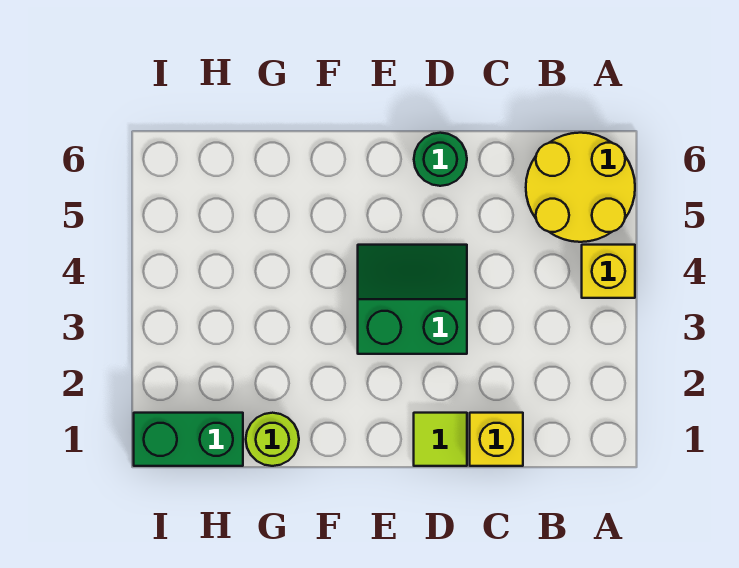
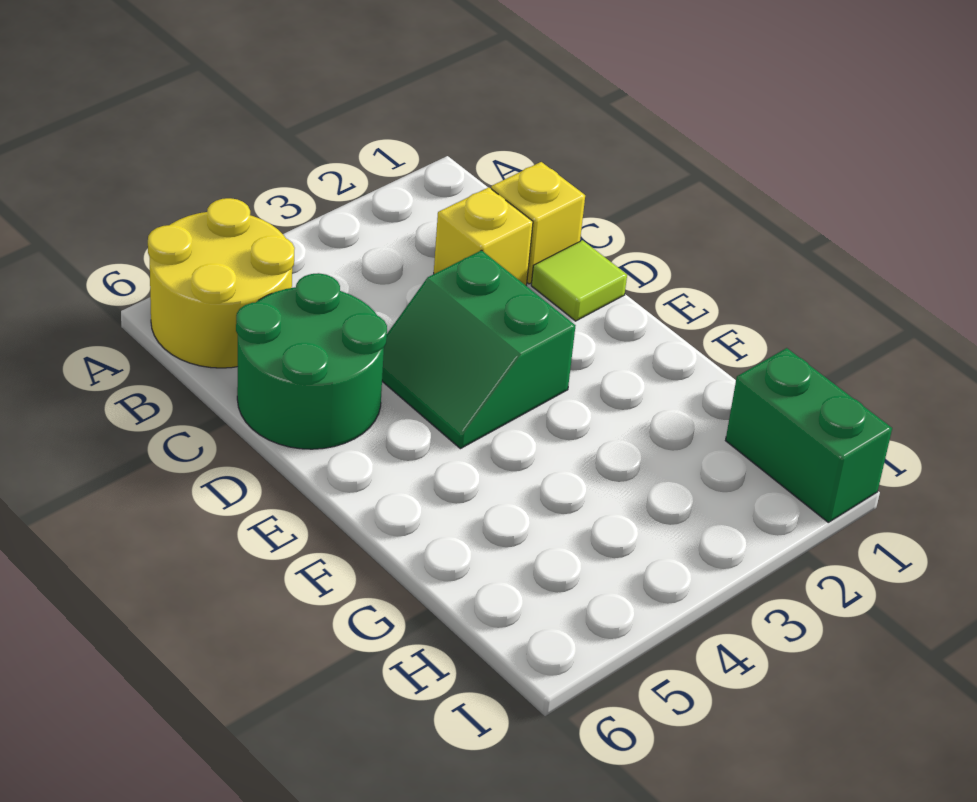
yellow brick A4 level 1 -> yellow brick C2 level 1
green round brick D6 level 1 -> green round brick C5:D6 level 1
lime round brick G1 level 1 -> none

